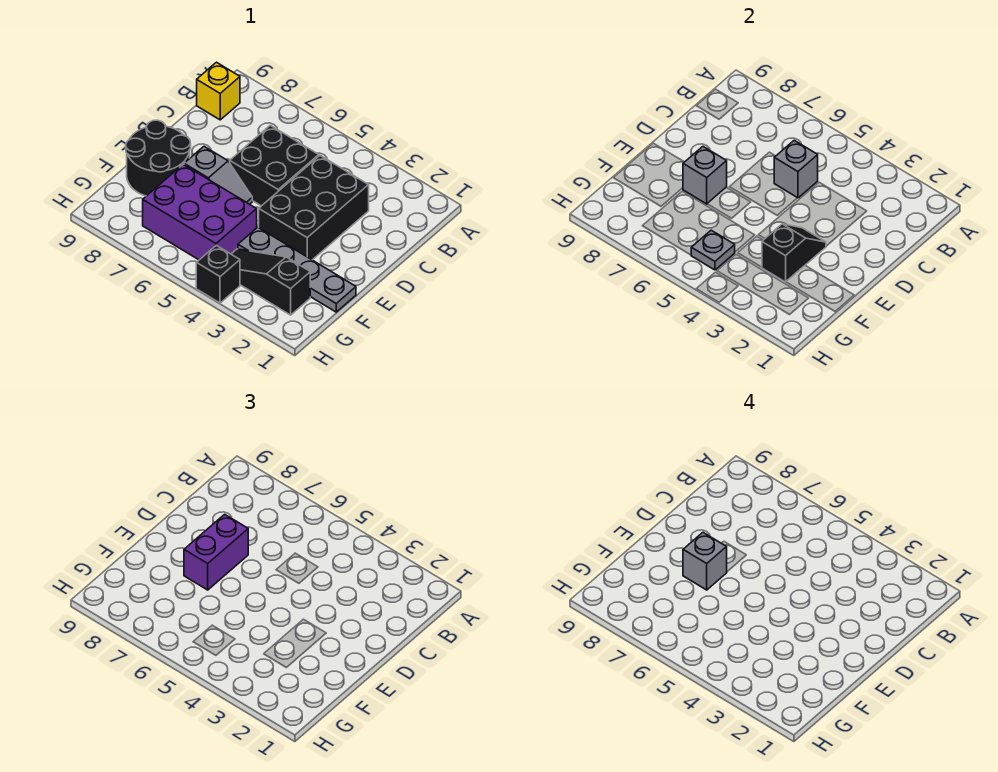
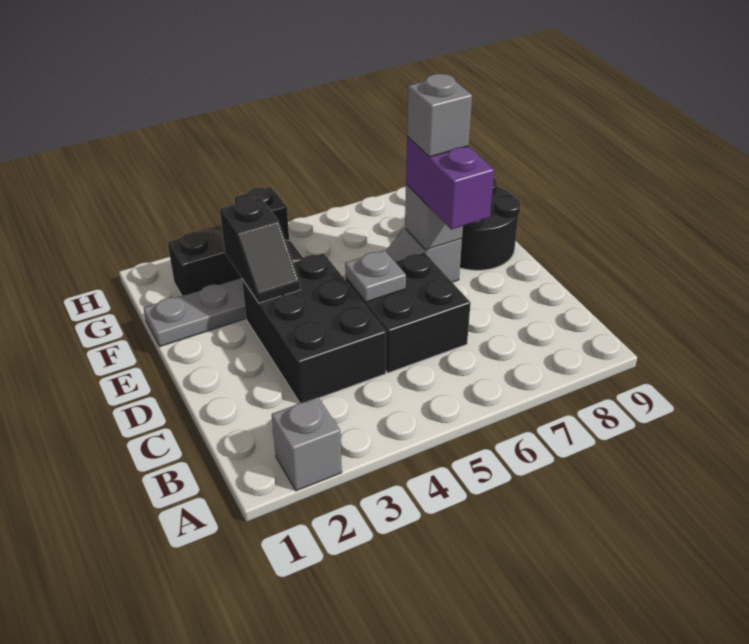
yellow brick B9 level 1 -> none
grey brick C5 level 2 -> grey brick A2 level 1
purple brick F5:G7 level 1 -> none
grey plate G5 level 2 -> grey plate D5 level 2

